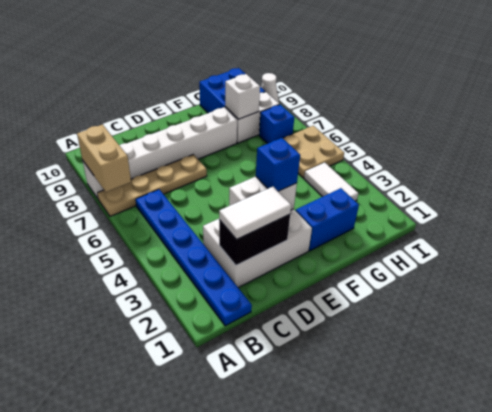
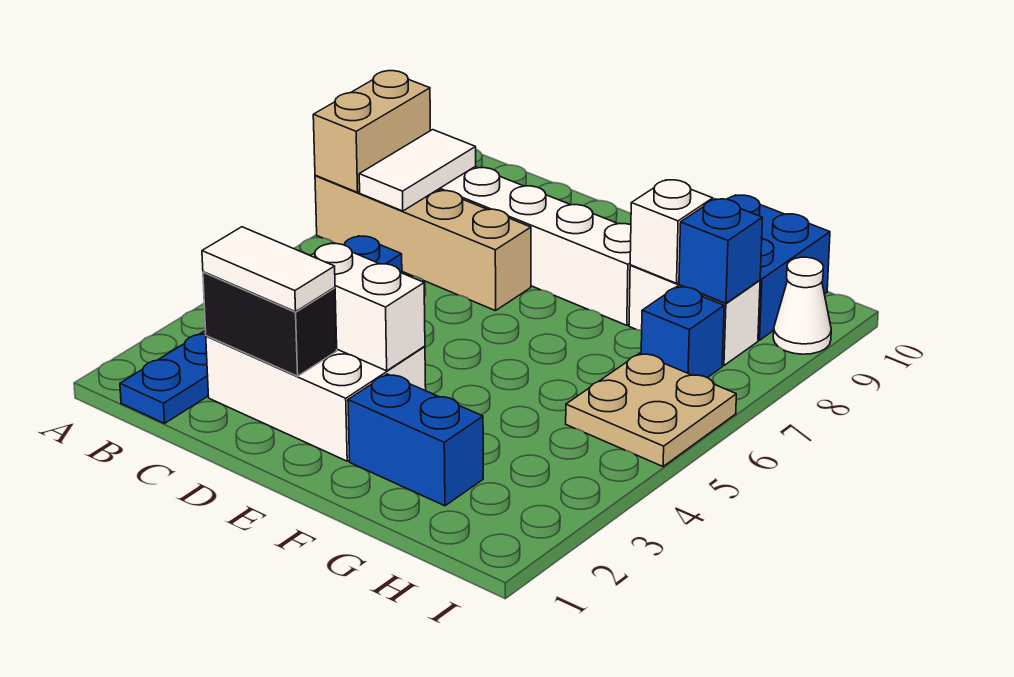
tan plate A7:D7 level 1 -> tan brick A7:D7 level 1
blue brick E3 level 3 -> blue brick H8 level 2
white tile H3:H4 level 1 -> white tile B7:B8 level 2

